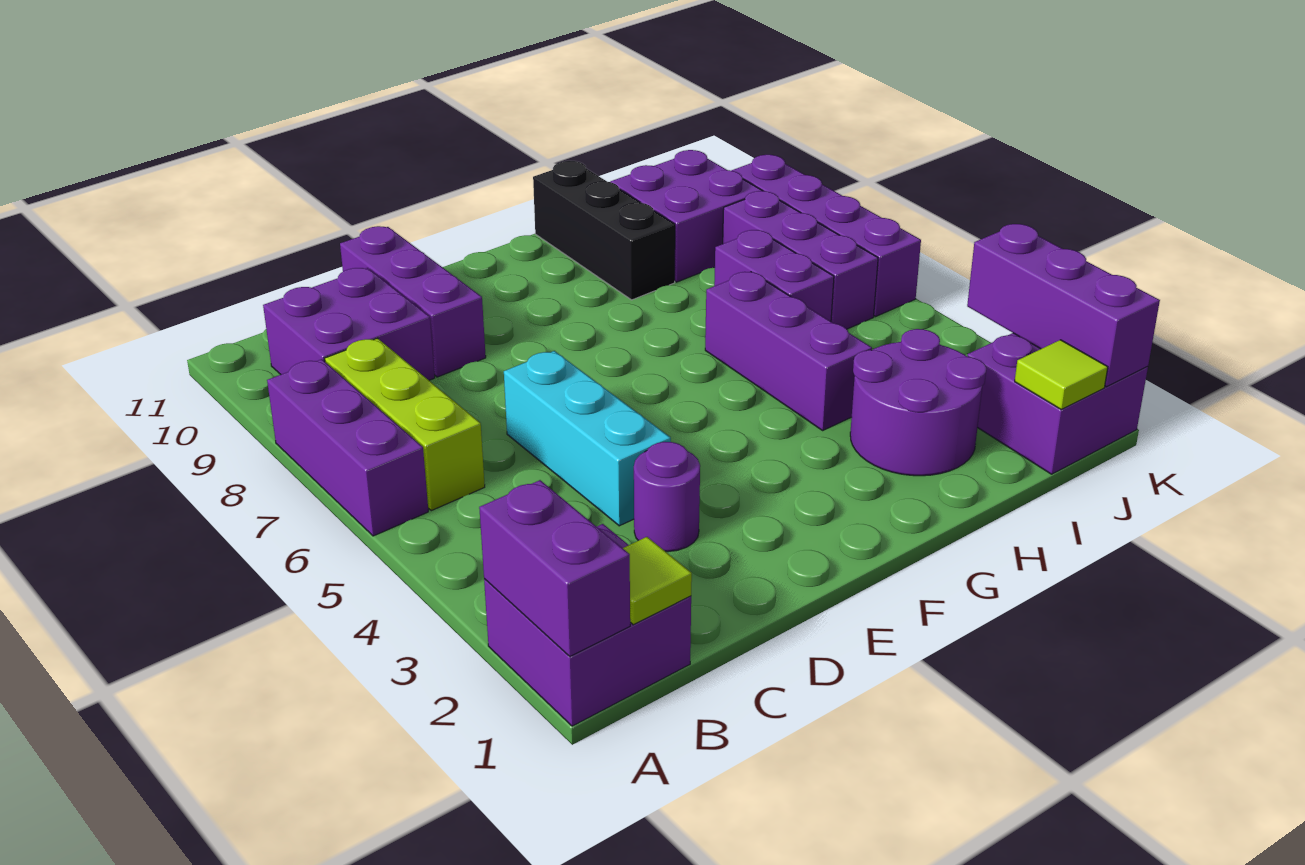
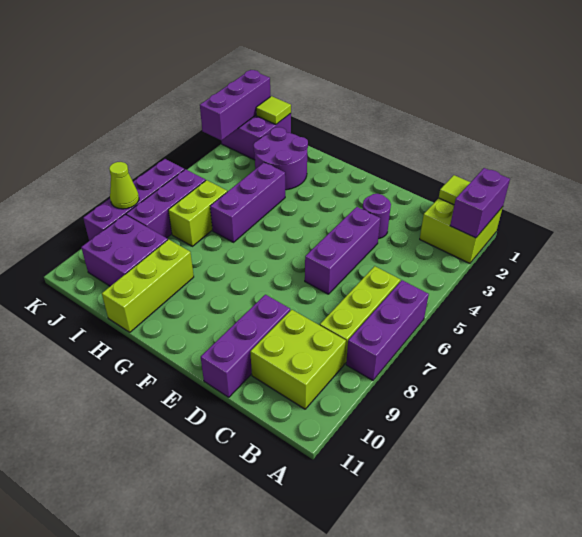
purple brick A1:B2 level 1 -> lime brick A1:B2 level 1
purple brick B9:C10 level 1 -> lime brick B9:C10 level 1
cyan brick D4:D6 level 1 -> purple brick D4:D6 level 1
black brick H9:H11 level 1 -> lime brick H9:H11 level 1
purple brick I6:I7 level 1 -> lime brick I6:I7 level 1
none -> lime cone K8 level 2

